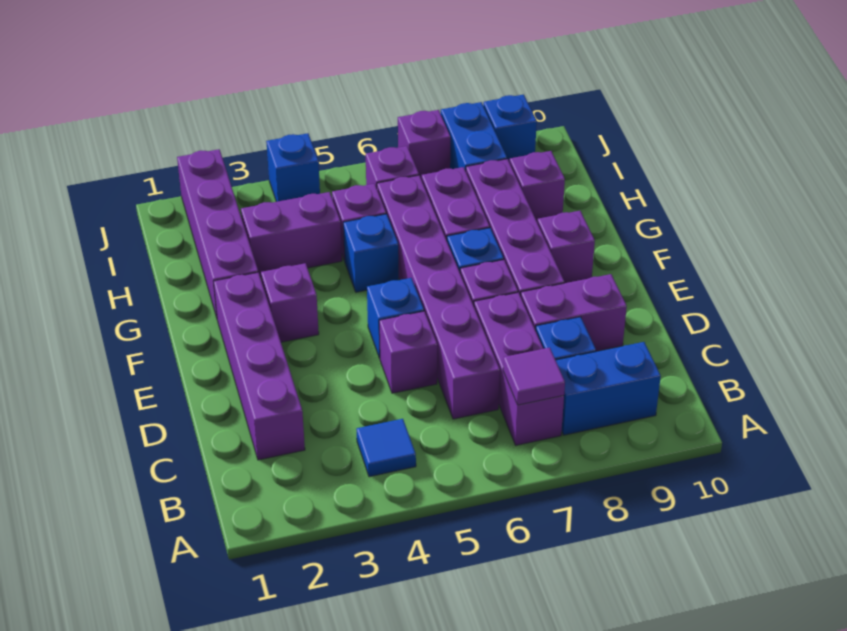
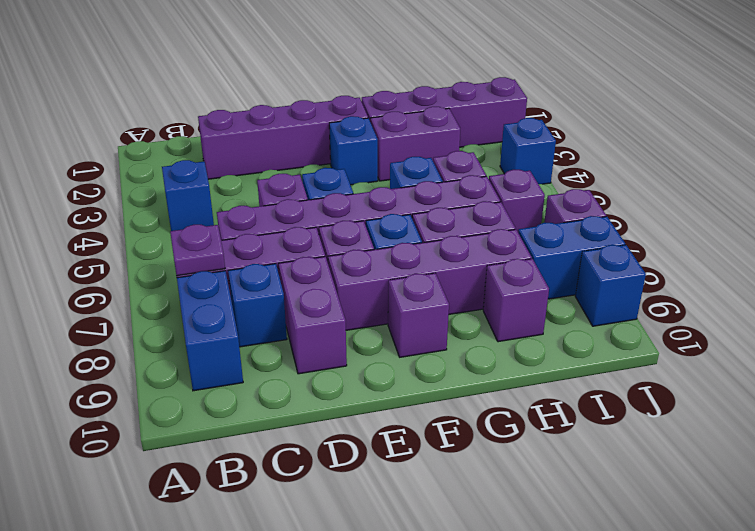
blue tile B4 level 1 -> blue brick B4 level 1
purple tile B7 level 2 -> purple plate B7 level 2
purple brick F3 level 1 -> blue brick F3 level 1
purple brick H3:H4 level 1 -> purple brick G3:H3 level 1

